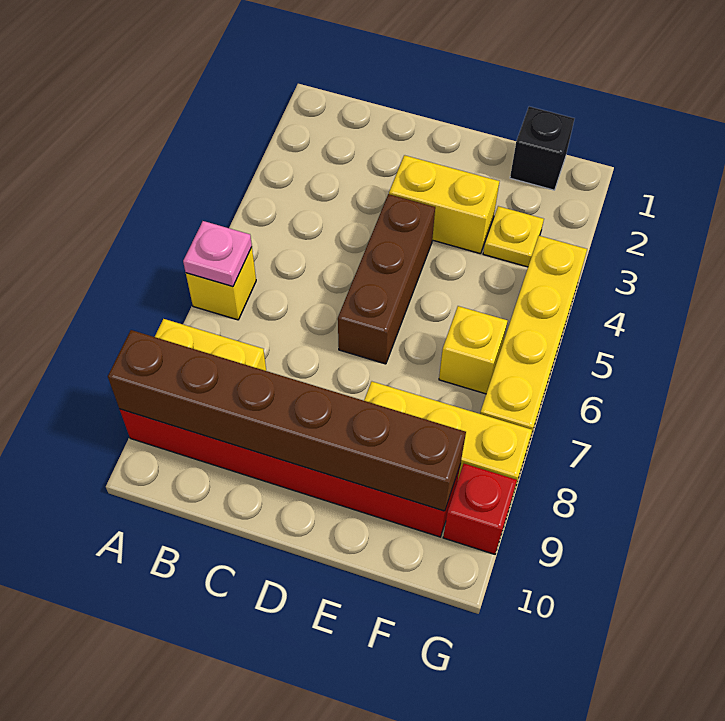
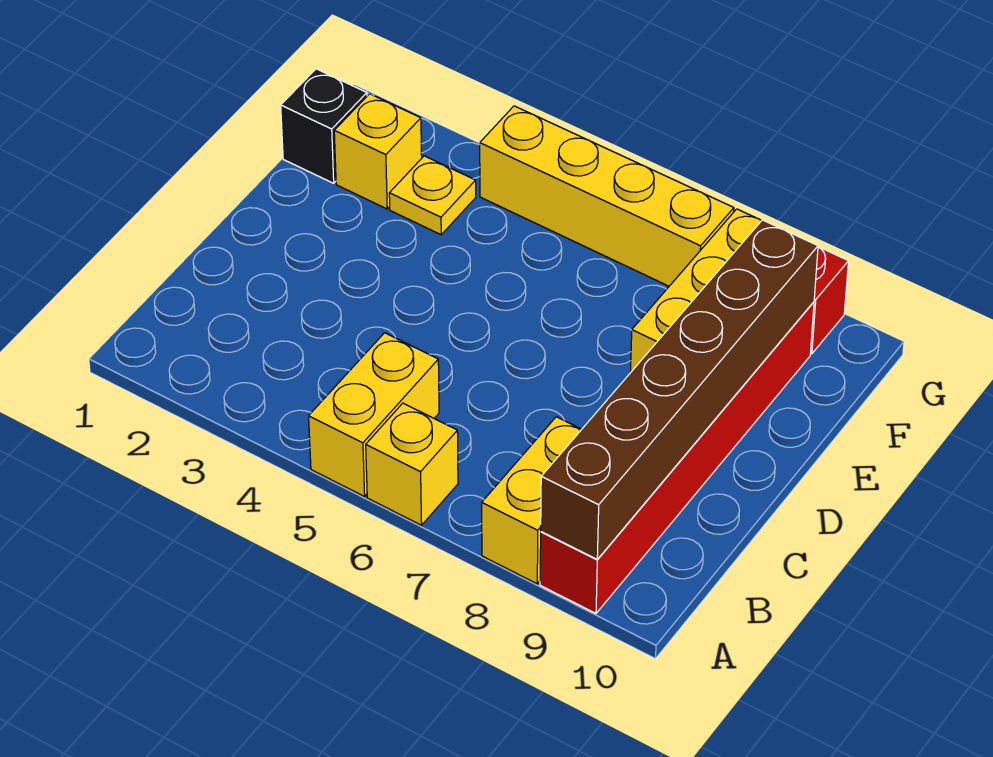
pink plate A6 level 2 -> none
yellow brick D3:E3 level 1 -> yellow brick A5:B5 level 1
brown brick D4:D6 level 1 -> none
yellow brick F6 level 1 -> yellow brick F2 level 1

